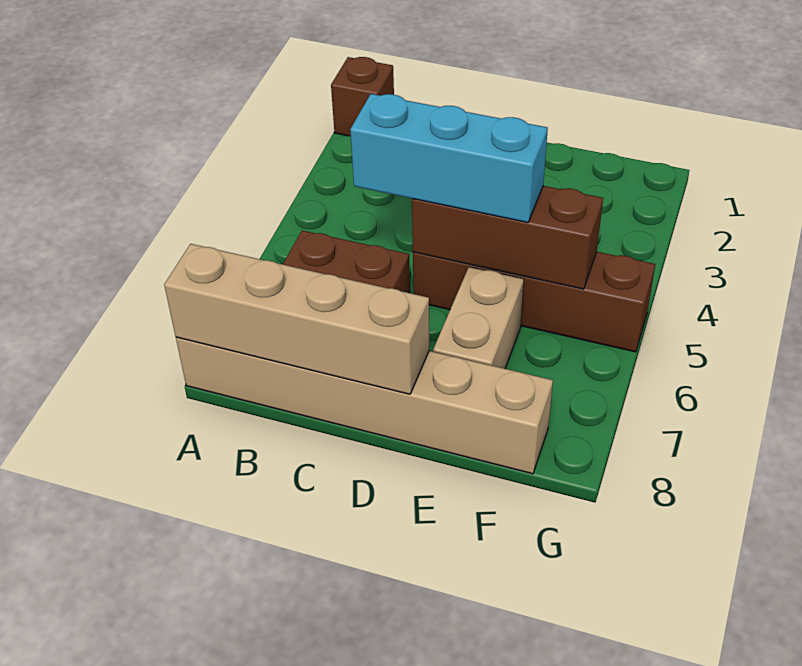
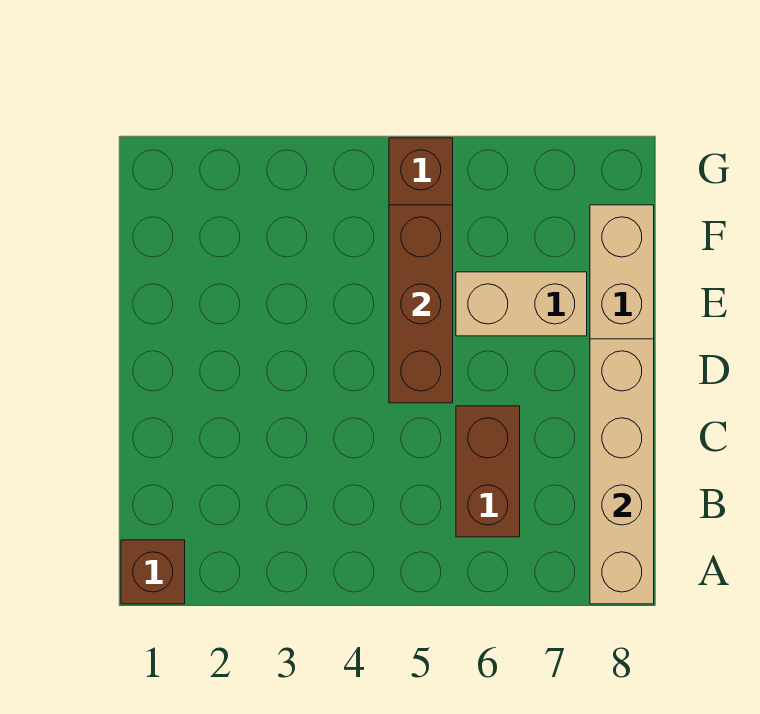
cyan brick C5:E5 level 3 -> none

